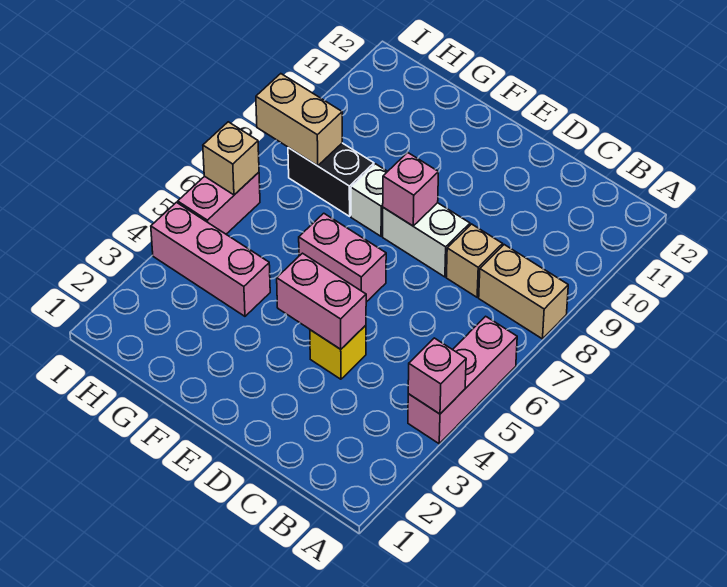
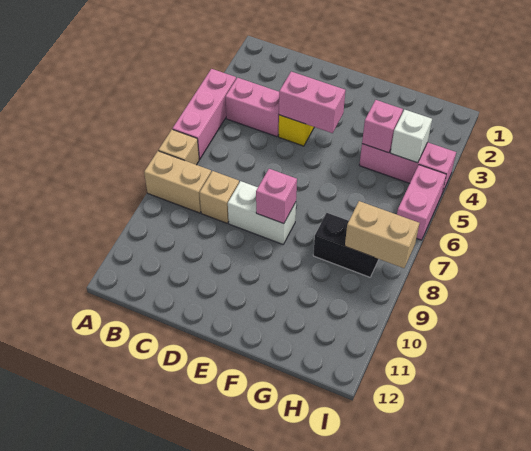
pink brick A4 level 2 -> pink brick G4 level 2
pink brick E6:F6 level 1 -> pink brick B4:C4 level 1
white brick F8 level 1 -> white brick H4 level 2
tan brick I6 level 2 -> tan brick A7 level 1

